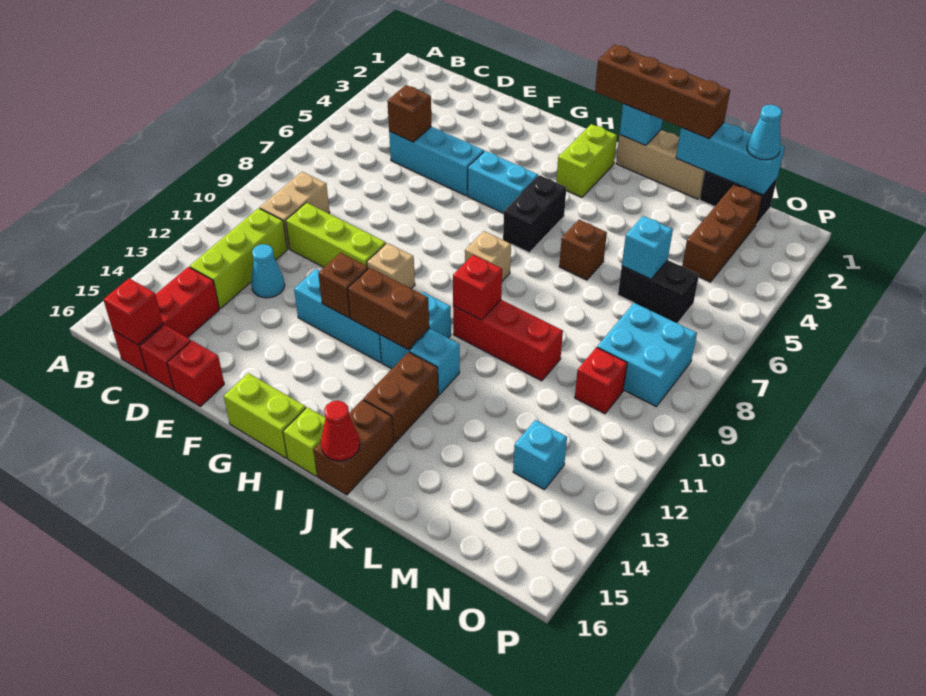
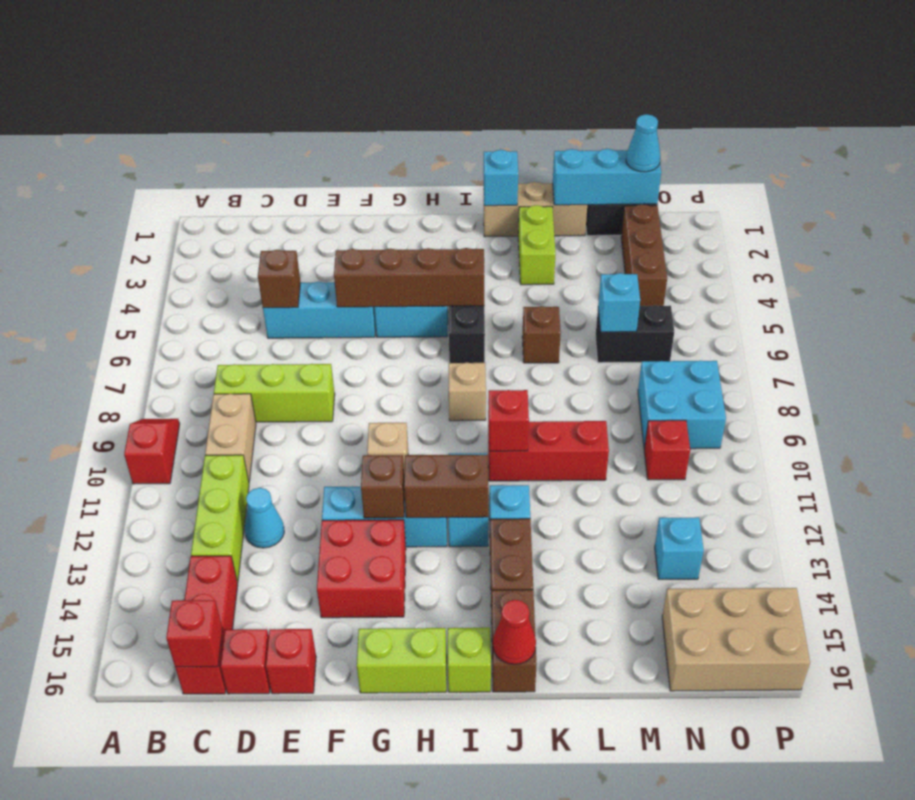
none -> red slope A9:A10 level 1 top 10
lime brick D10:F10 level 1 -> lime brick C8:E8 level 1
none -> red brick F13:G14 level 1
brown brick I1:L1 level 3 -> brown brick F5:I5 level 2
lime brick I2:I3 level 1 -> lime brick K2:K3 level 1
none -> tan brick N15:P16 level 1

